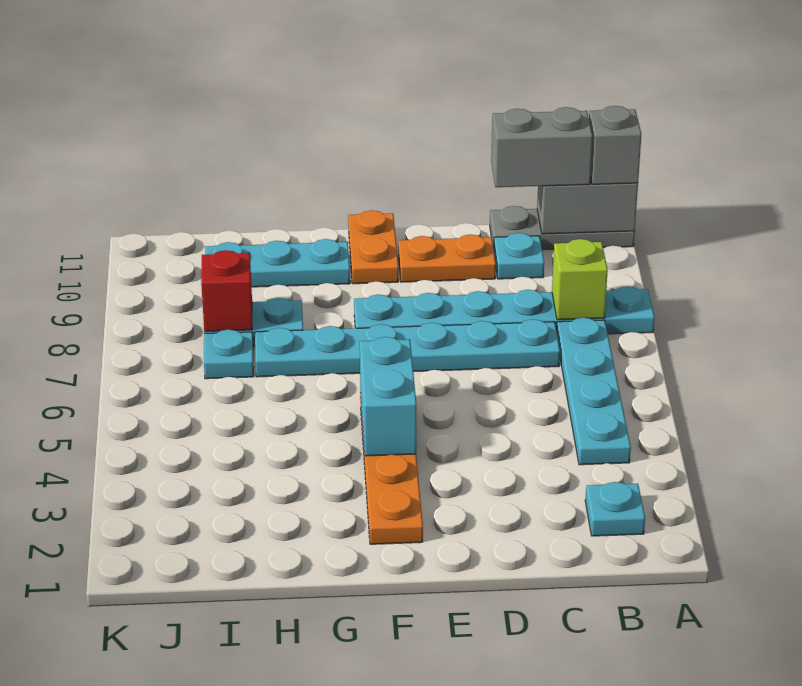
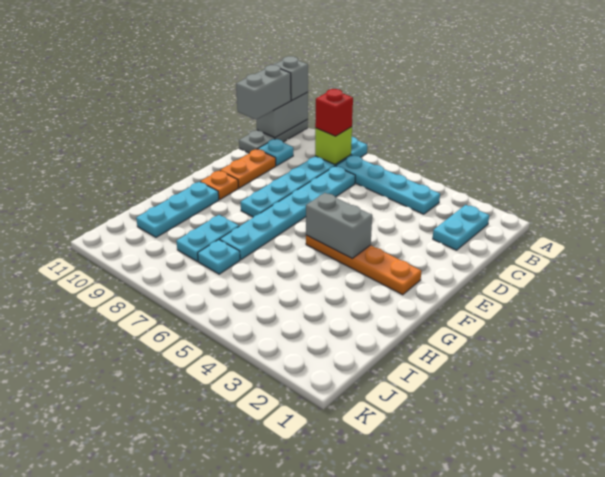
cyan plate B2 level 1 -> cyan plate B2:C2 level 1
cyan brick F4:F5 level 2 -> grey brick F4:F5 level 2
orange plate F10:F11 level 1 -> orange plate F10 level 1
red brick I8 level 2 -> red brick B8 level 3

